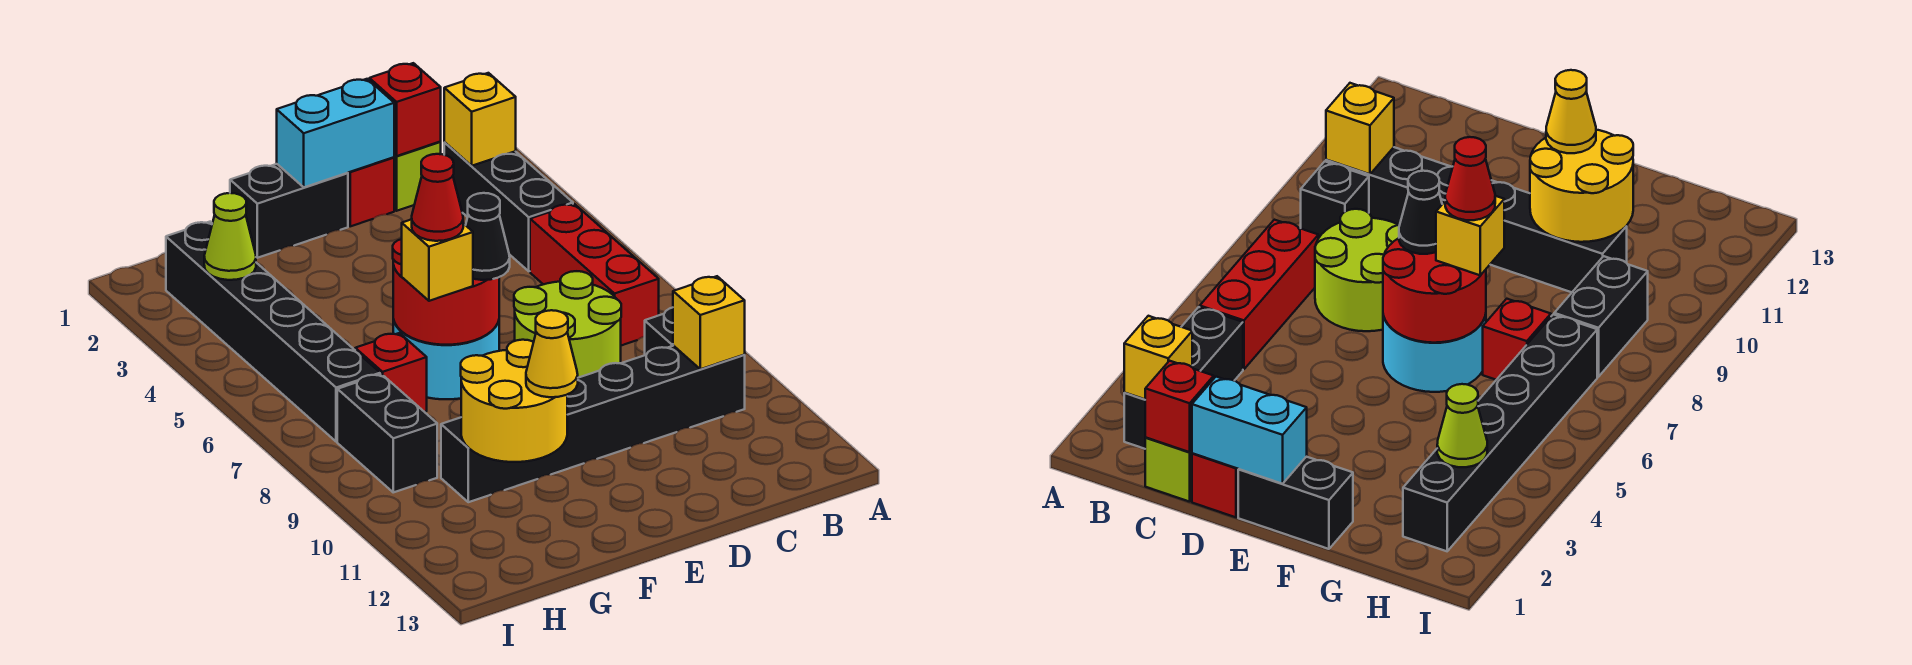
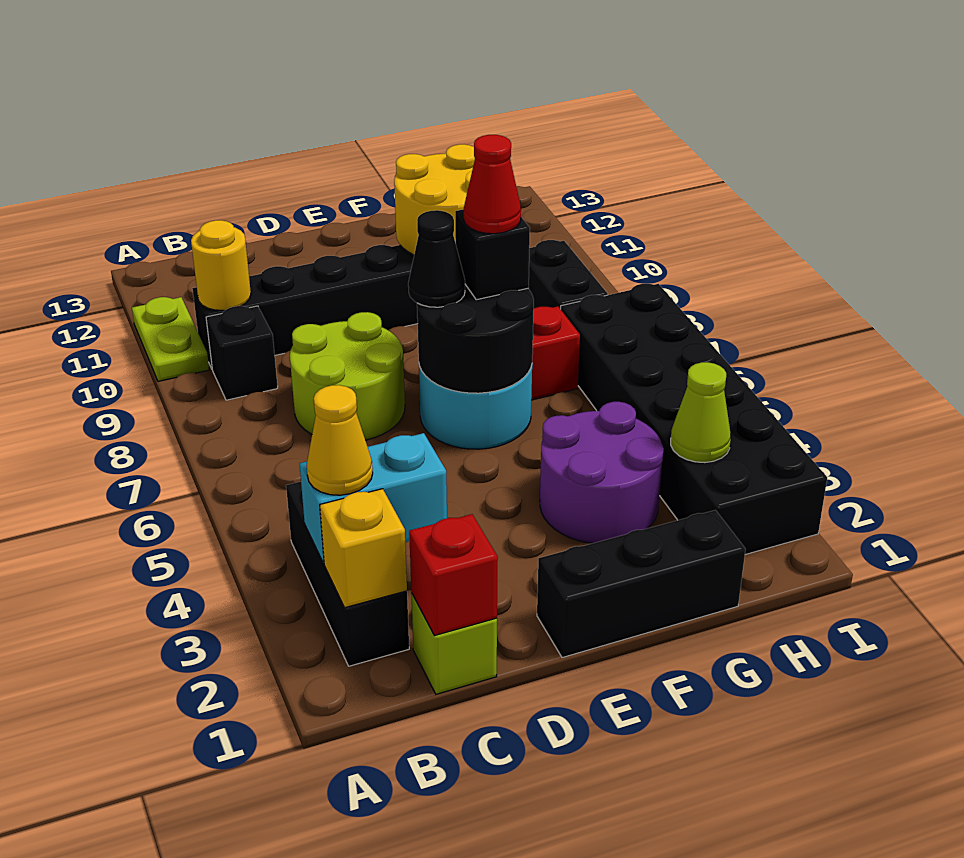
none -> lime plate A10:A11 level 1
red brick B5:B7 level 1 -> none
yellow brick B10 level 2 -> yellow round brick B10 level 2
red brick D1 level 1 -> none
cyan brick D1:E1 level 2 -> cyan brick B3:C3 level 2
black brick E1:F1 level 1 -> black brick E1:G1 level 1
red round brick E6:F7 level 2 -> black round brick E6:F7 level 2
none -> purple round brick F3:G4 level 1
yellow brick F7 level 3 -> black brick F7 level 3
yellow cone F11 level 3 -> yellow cone B3 level 3
black brick H2:H7 level 1 -> black brick H2:I7 level 1

